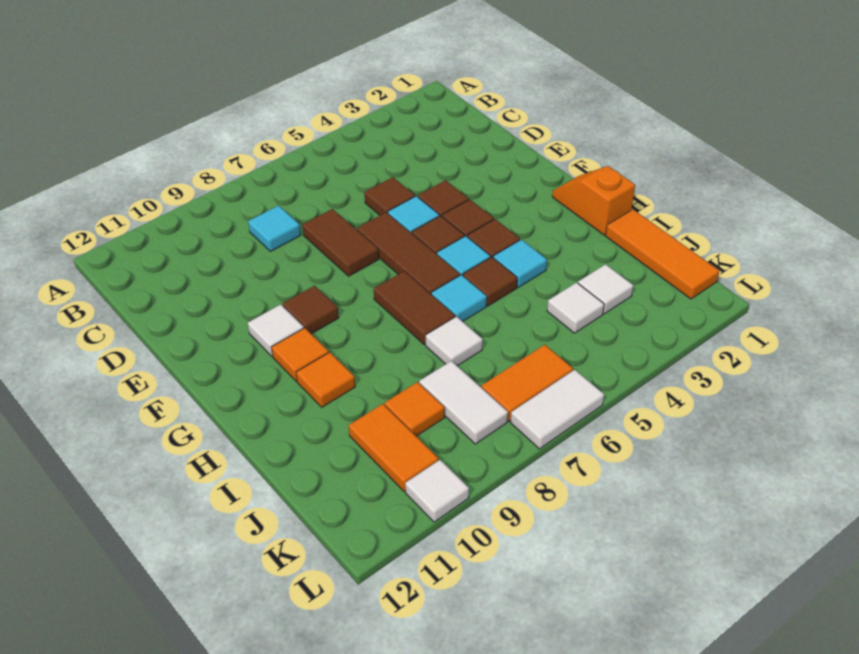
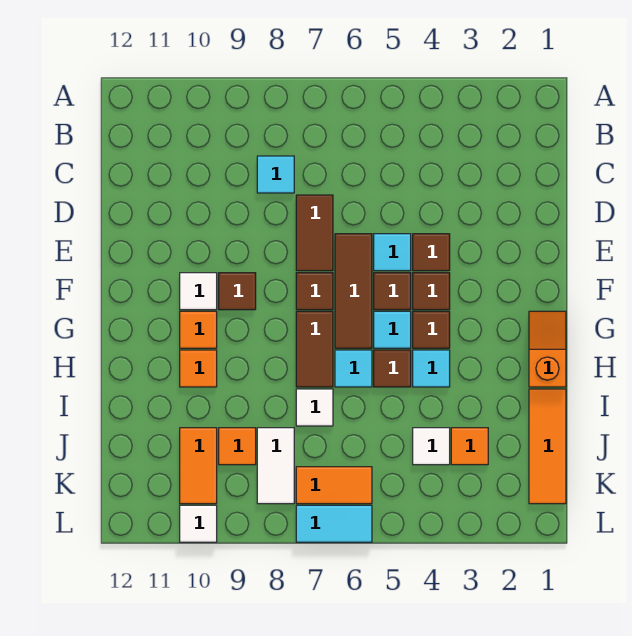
brown tile D5 level 1 -> brown tile F7 level 1
white tile J3 level 1 -> orange tile J3 level 1
white tile L6:L7 level 1 -> cyan tile L6:L7 level 1

